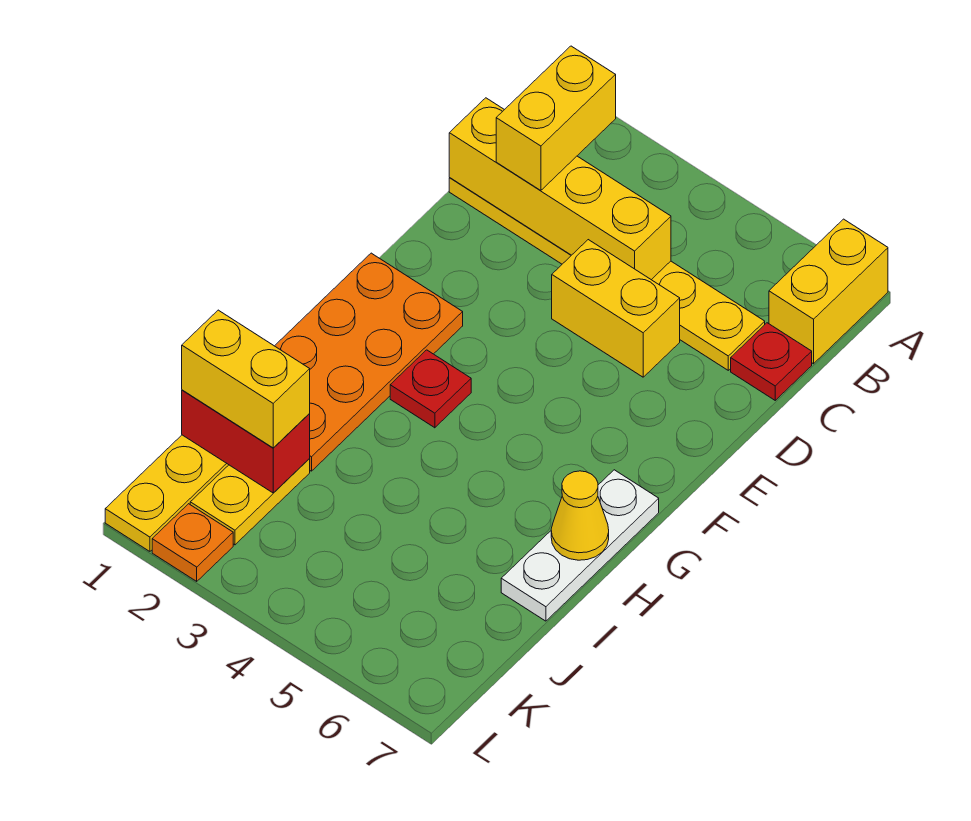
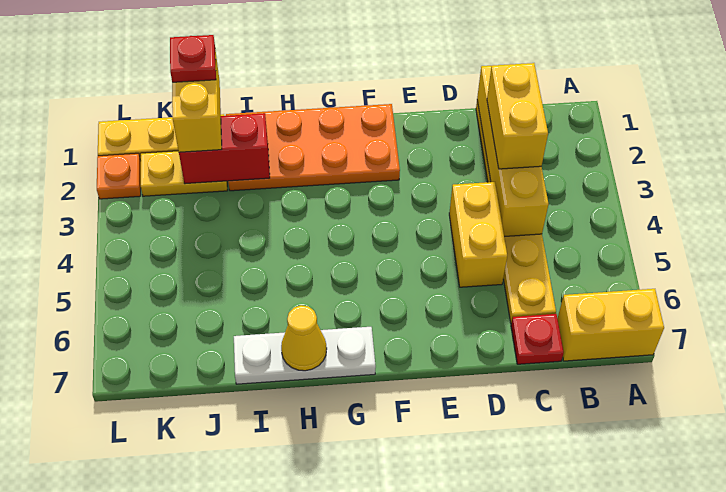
yellow brick B2:C2 level 3 -> yellow brick C2:C3 level 3
red plate G3 level 1 -> red plate J1 level 4
red brick J1:J2 level 2 -> red brick I2:J2 level 2

